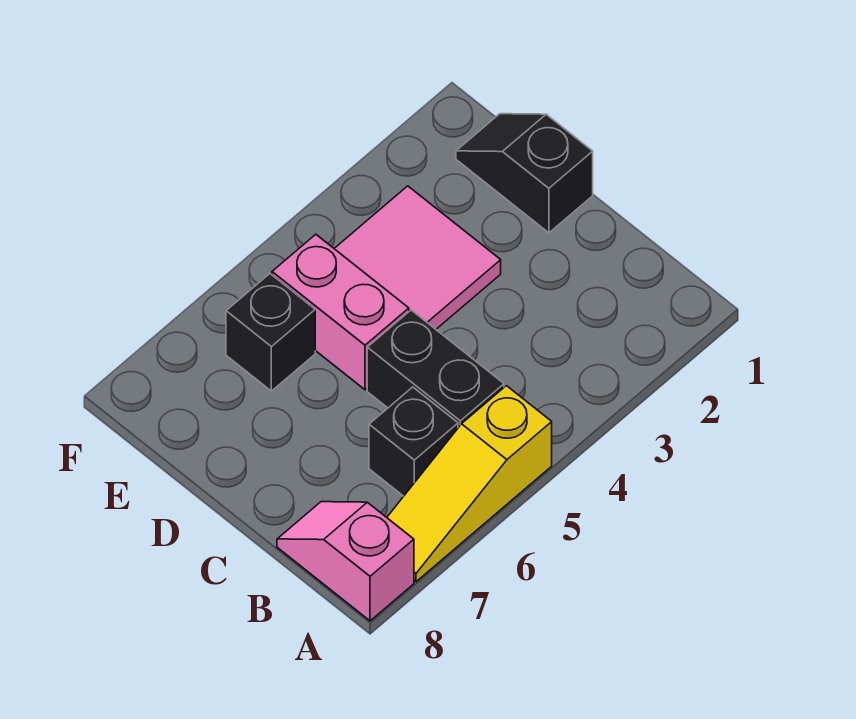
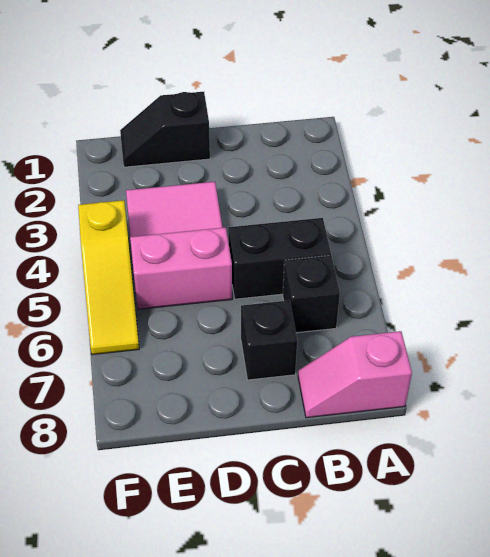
yellow slope A5:A7 level 1 top 5 -> yellow slope F4:F6 level 1 top 4
black brick E6 level 1 -> black brick C7 level 1

